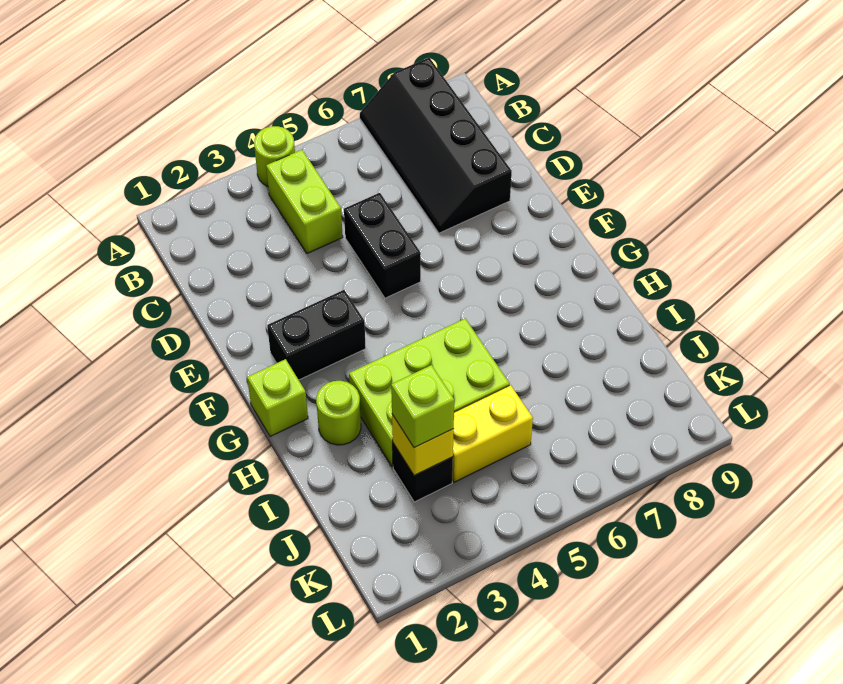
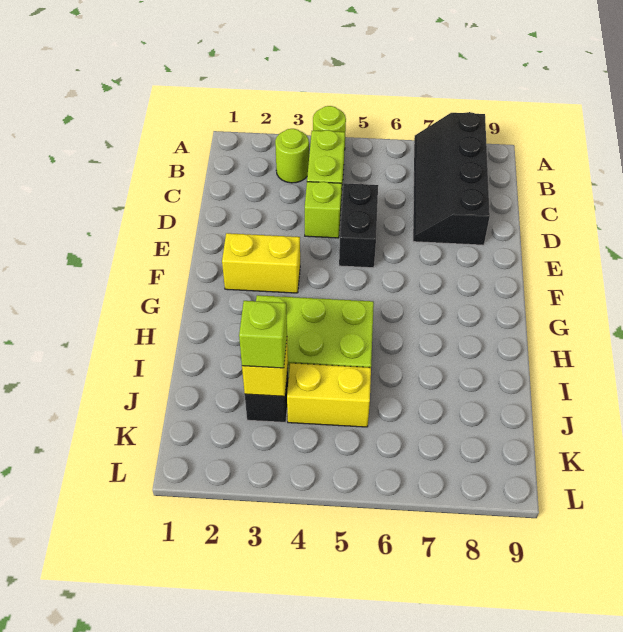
black brick F2:F3 level 1 -> yellow brick F2:F3 level 1
lime brick G1 level 1 -> lime brick D4 level 1
lime round brick H2 level 1 -> lime round brick B3 level 1

